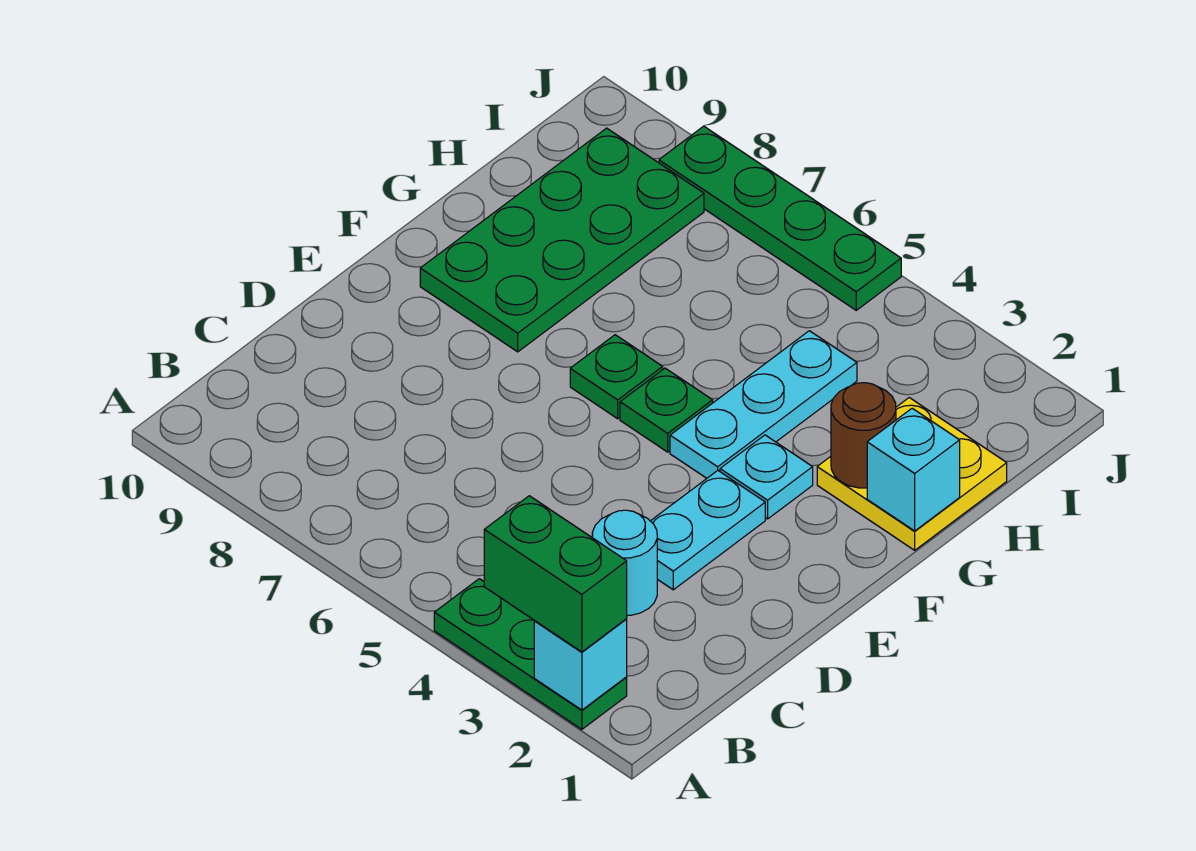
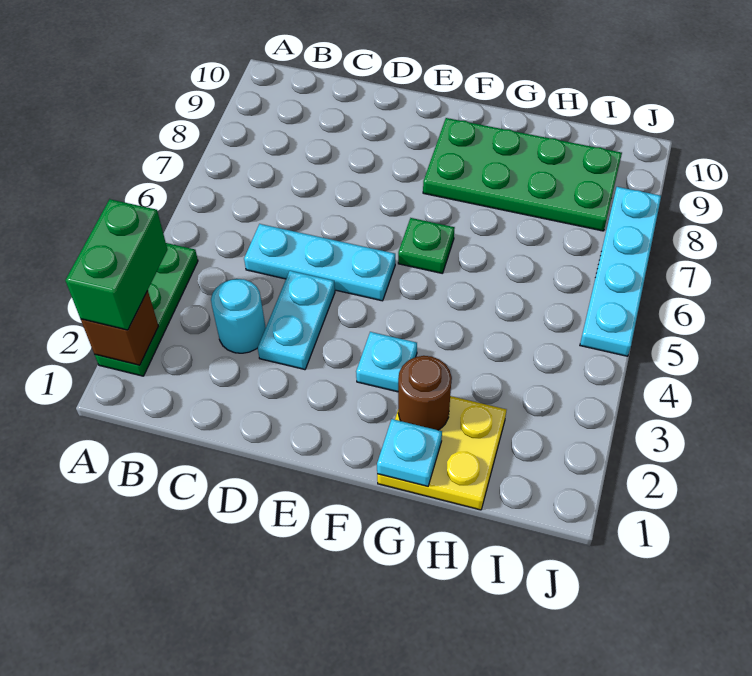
cyan brick A2 level 2 -> brown brick A2 level 2
cyan plate D3:E3 level 1 -> cyan plate D3:D4 level 1
cyan plate F4:H4 level 1 -> cyan plate C5:E5 level 1
green plate F5 level 1 -> none
cyan brick G1 level 2 -> cyan plate G1 level 2
green plate J5:J8 level 1 -> cyan plate J5:J8 level 1

